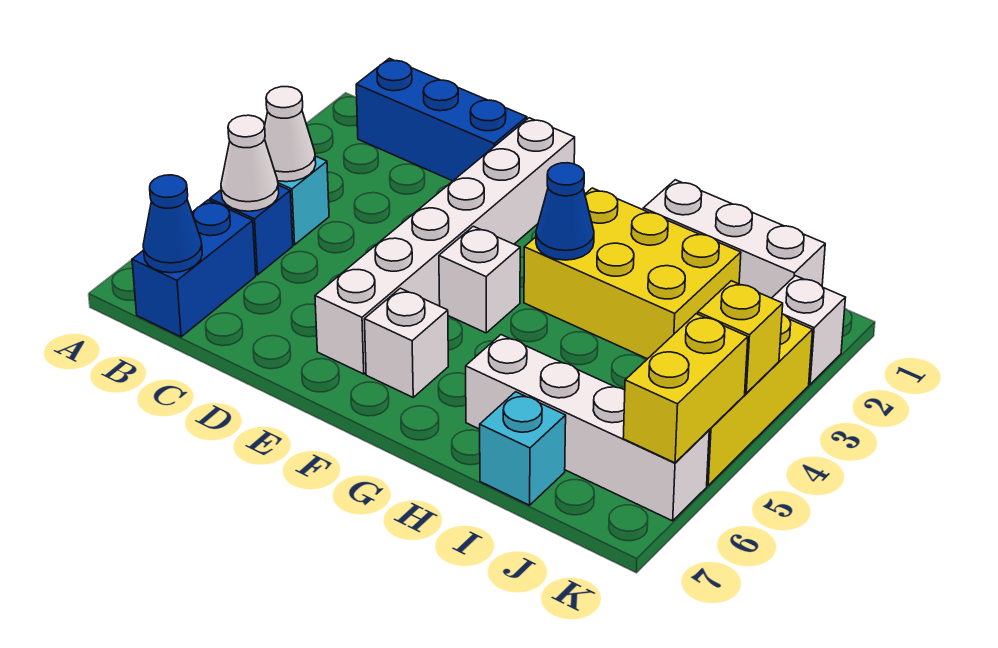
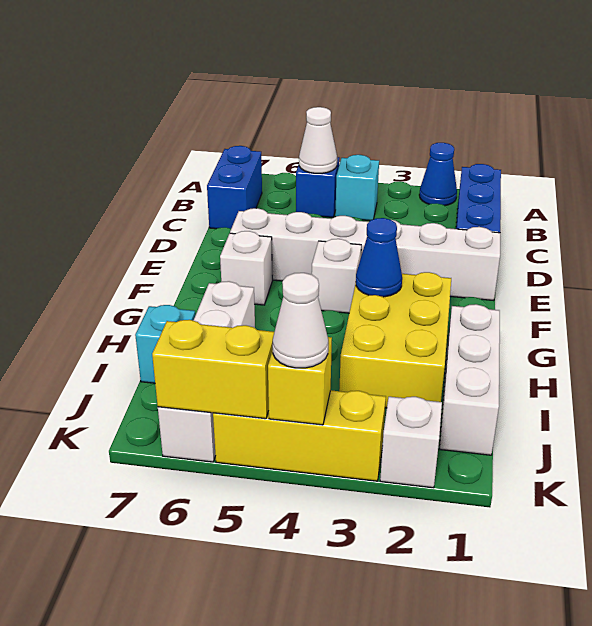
white cone B4 level 2 -> white cone K4 level 3
blue brick B6:B7 level 1 -> blue brick B7:C7 level 1
blue cone B7 level 2 -> blue cone A2 level 1

